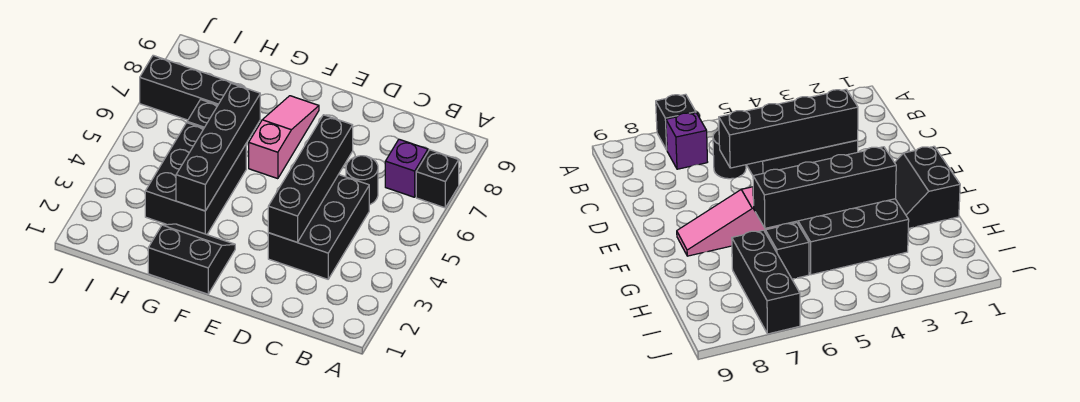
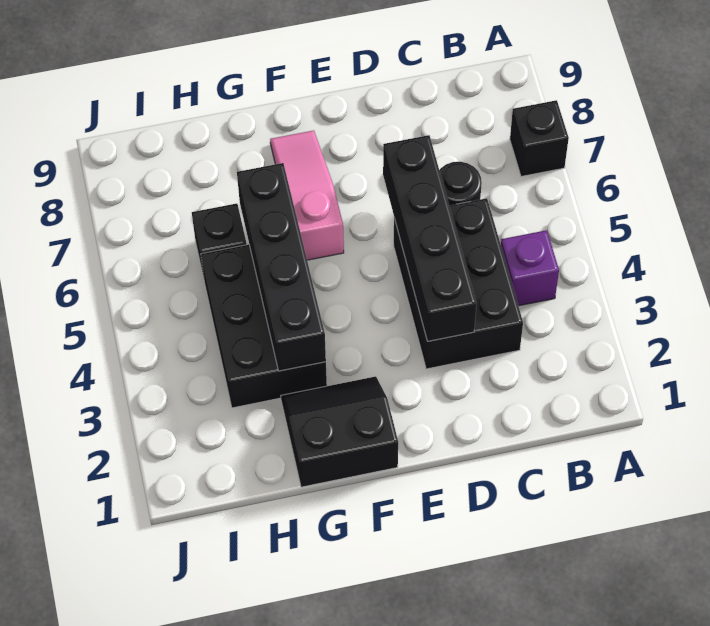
purple brick B7 level 1 -> purple brick B4 level 1
black brick H7:J7 level 1 -> none

